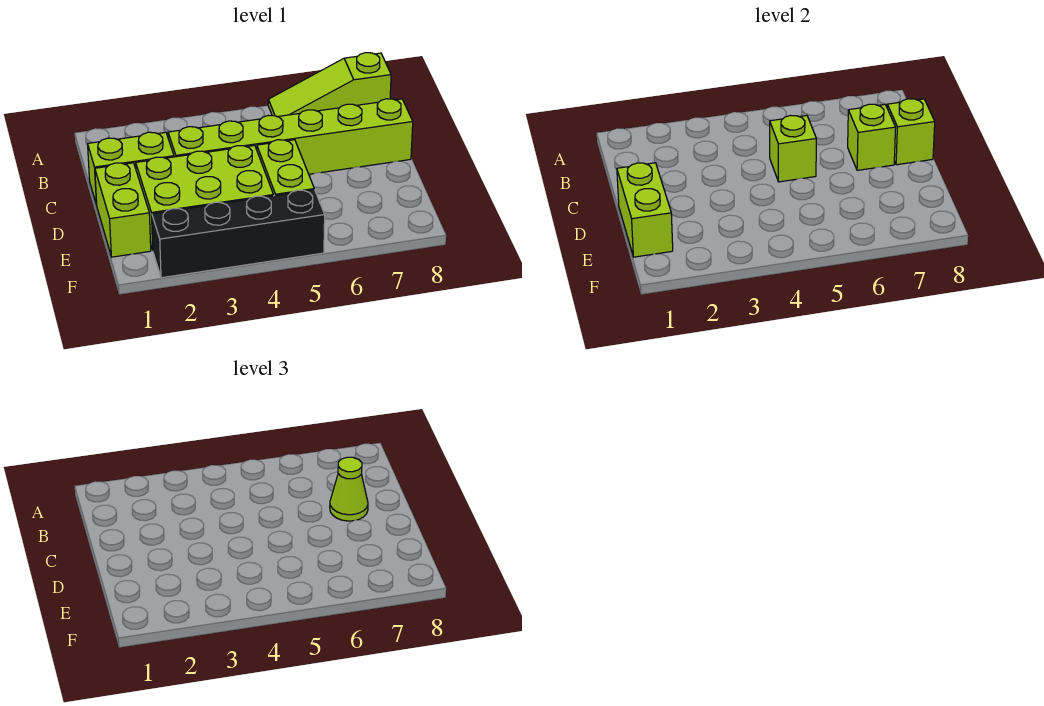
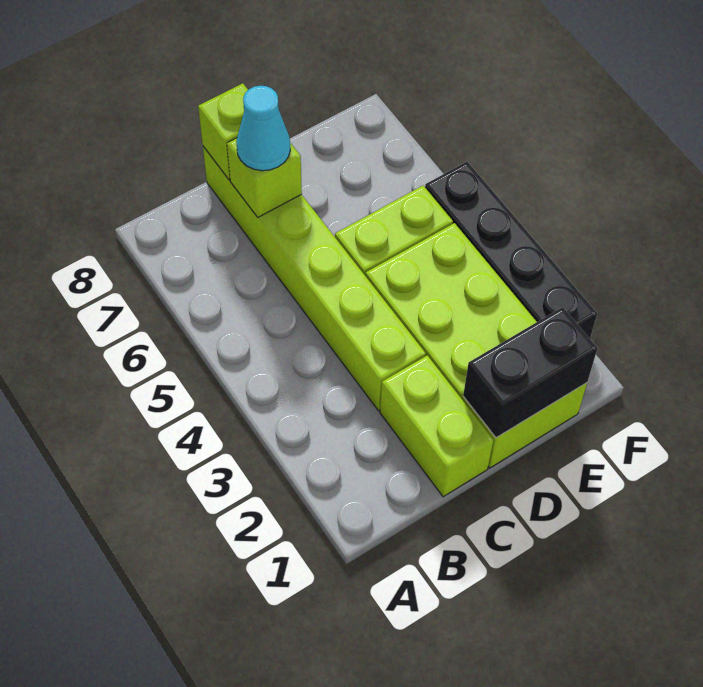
lime slope A6:A8 level 1 top 8 -> none
lime brick C5 level 2 -> none
lime cone C7 level 3 -> cyan cone C7 level 3
lime brick D1:E1 level 2 -> black brick D1:E1 level 2

